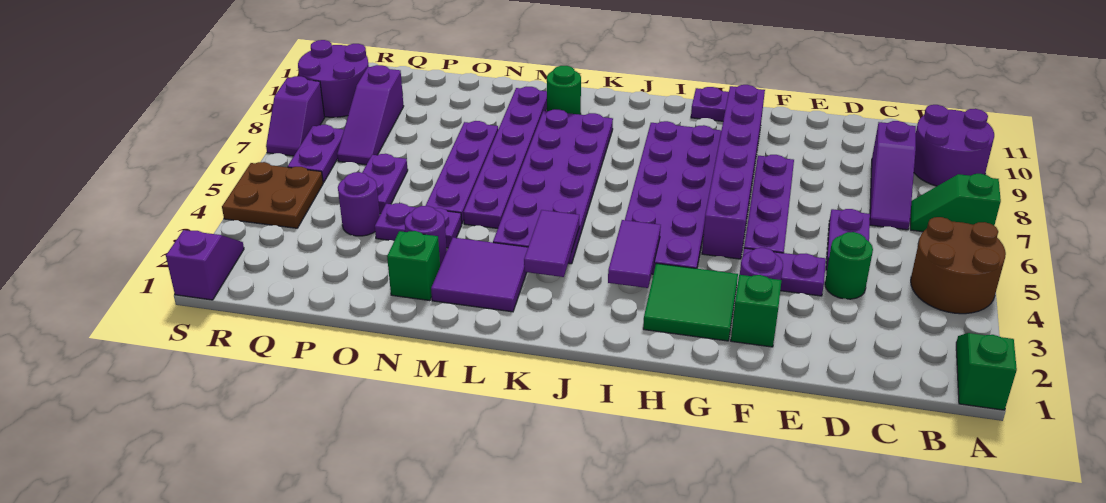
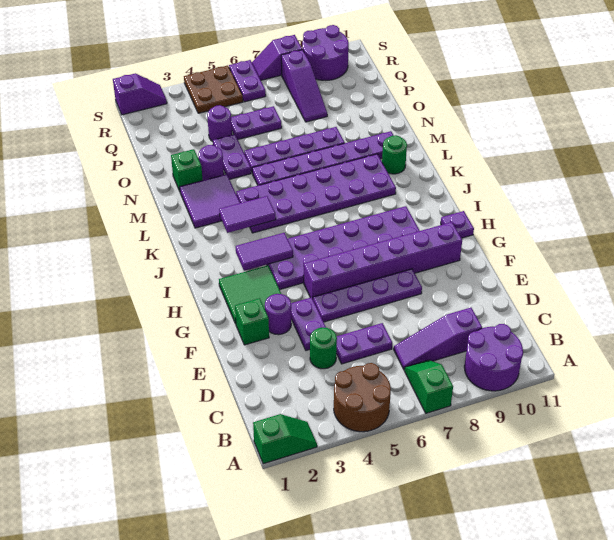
purple slope Q7:Q9 level 1 top 9 -> purple slope P8:R8 level 1 top R
purple plate R6:R7 level 1 -> purple plate R6:S6 level 1

